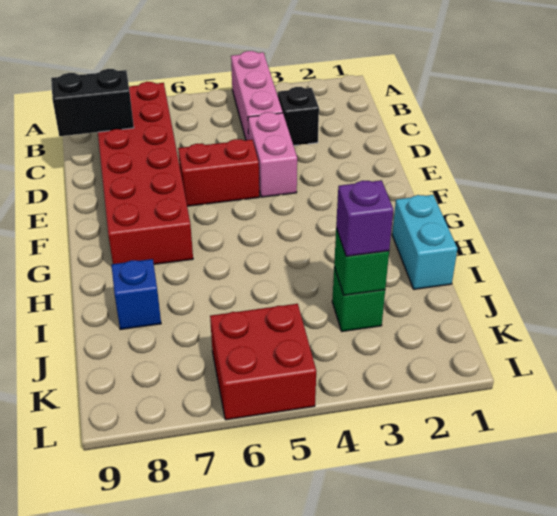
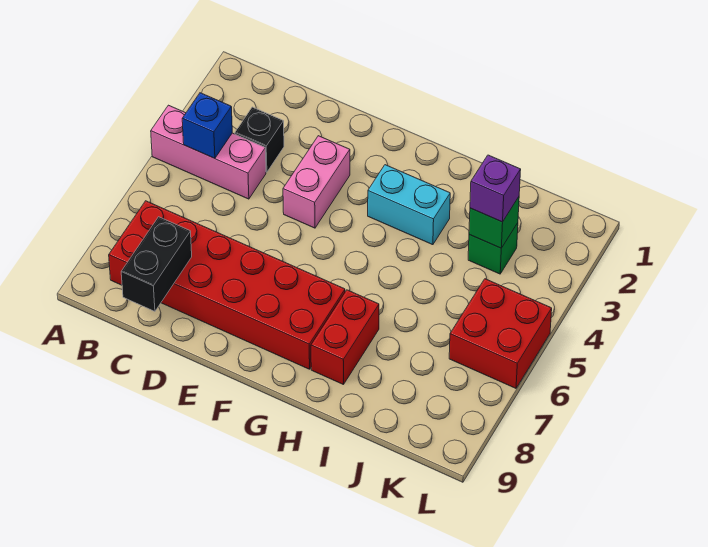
pink brick D4:E4 level 1 -> pink brick E3:E4 level 1
red brick E5:E6 level 1 -> red brick H7:H8 level 1
cyan brick H1:I1 level 1 -> cyan brick G3:H3 level 1
blue brick I8 level 1 -> blue brick B4 level 2

